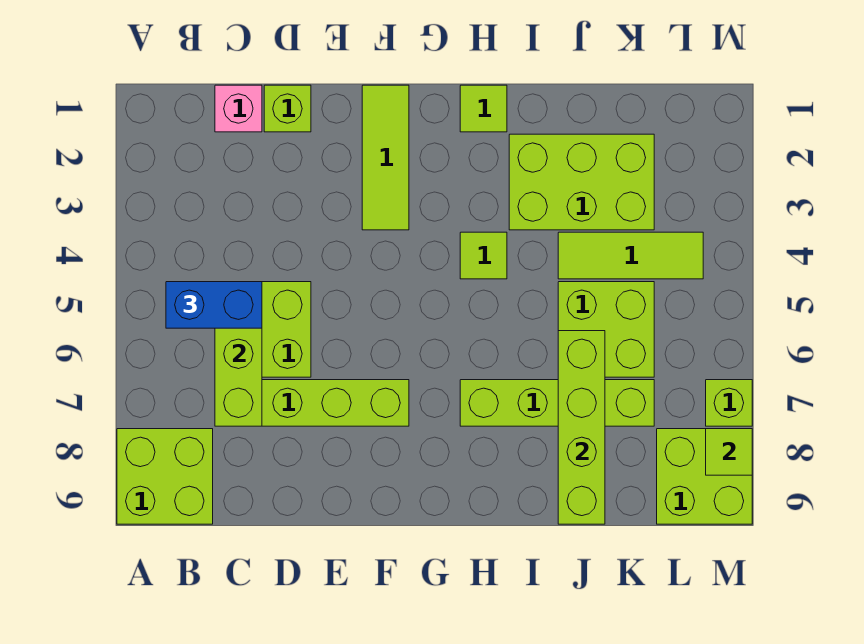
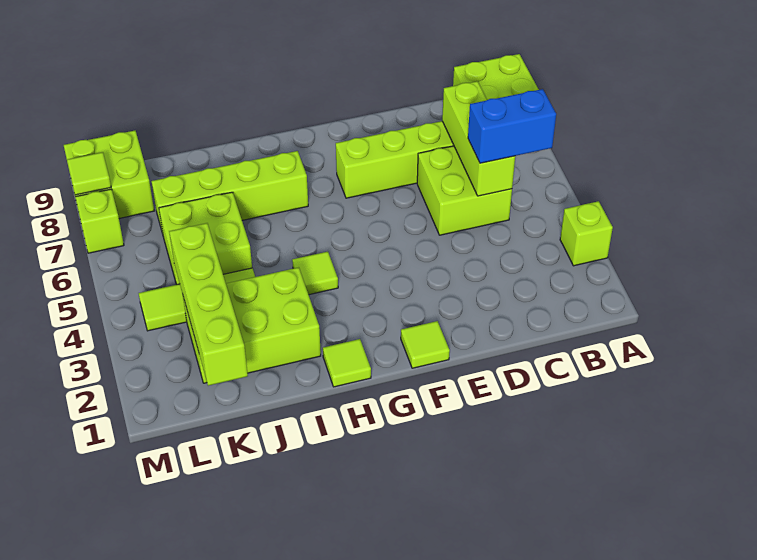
pink brick C1 level 1 -> none
lime brick D1 level 1 -> lime brick A3 level 1
lime tile F1:F3 level 1 -> lime tile F1 level 1
lime brick J6:J9 level 2 -> lime brick K1:K4 level 2

